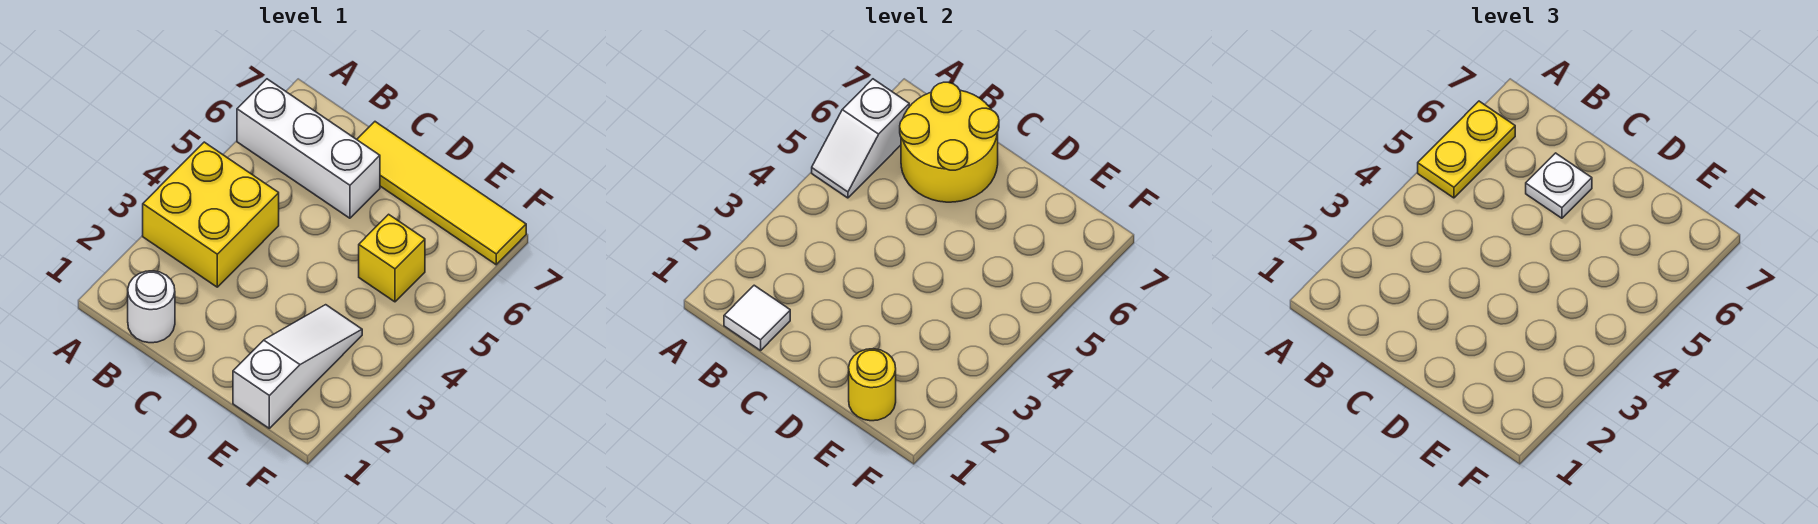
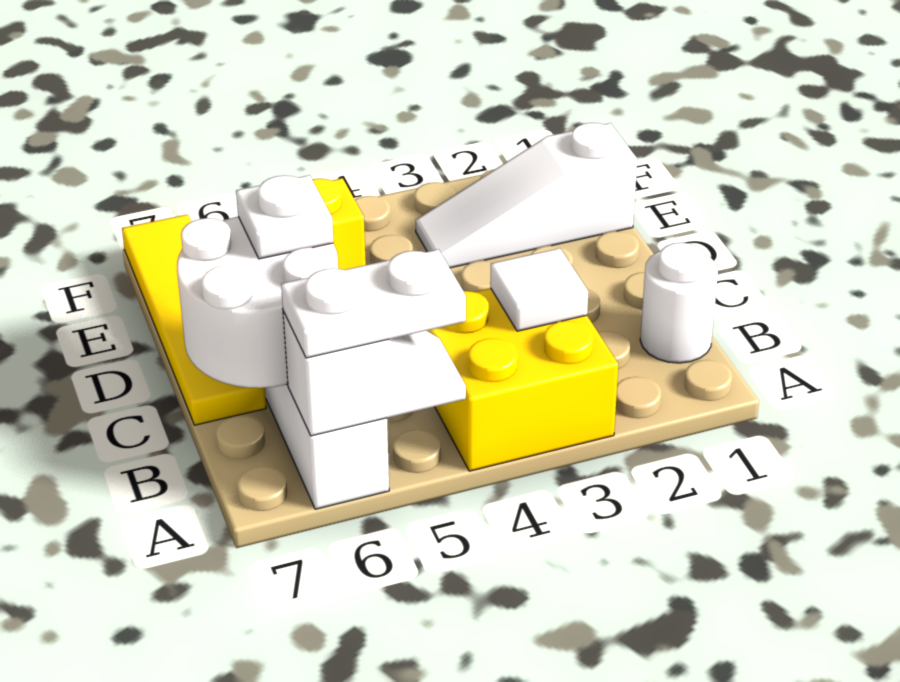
yellow plate A5:A6 level 3 -> white plate A5:A6 level 3
white tile B1 level 2 -> white tile B3 level 2
yellow round brick B6:C7 level 2 -> white round brick B6:C7 level 2
yellow round brick E1 level 2 -> none

